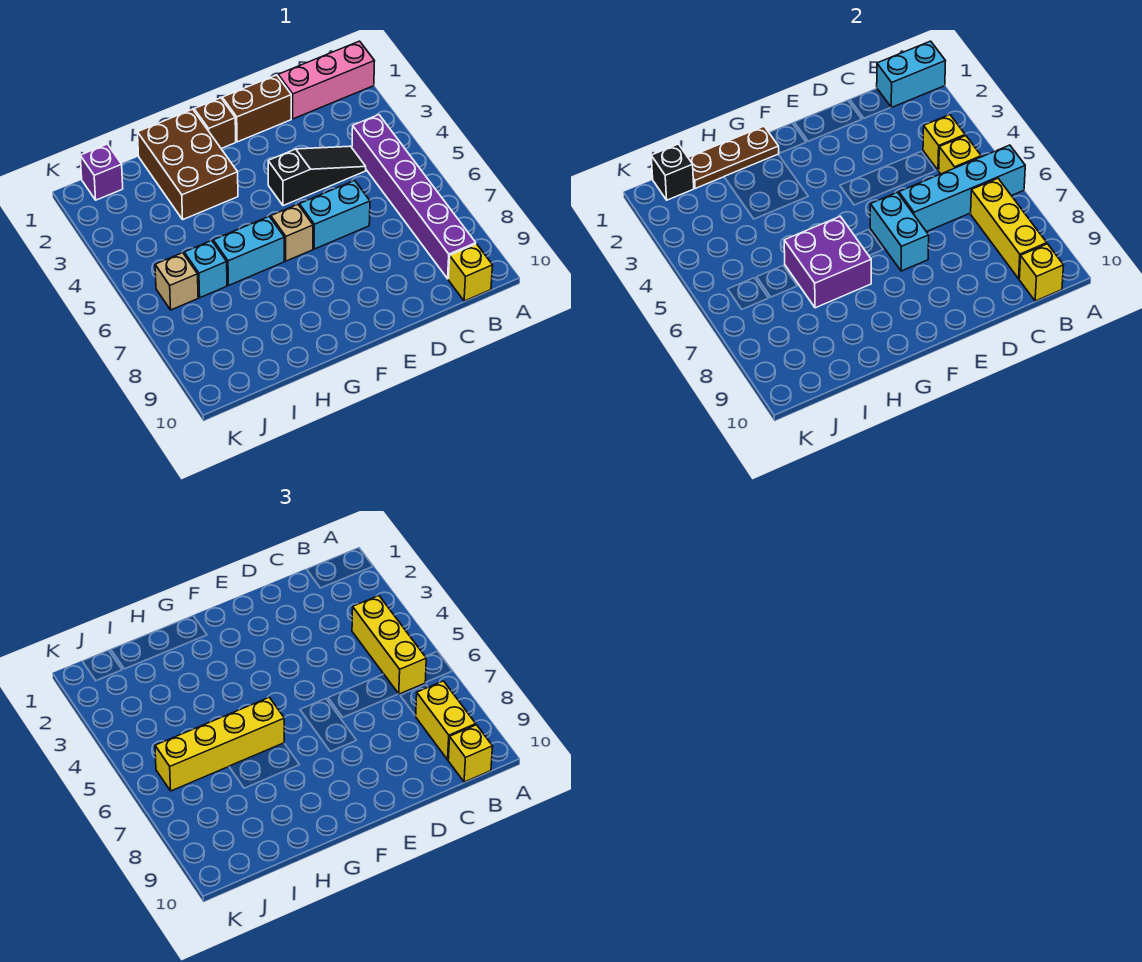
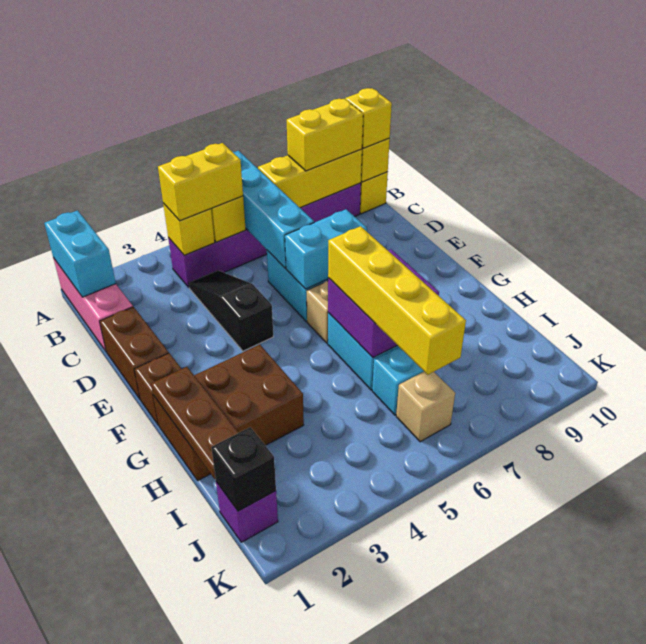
yellow brick B4:B6 level 3 -> yellow brick B4:B5 level 3

